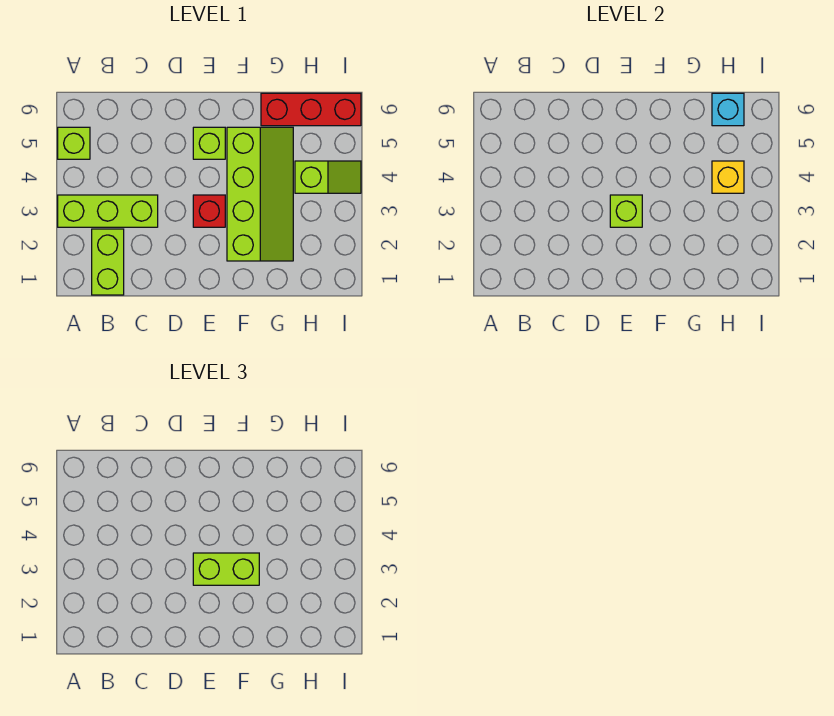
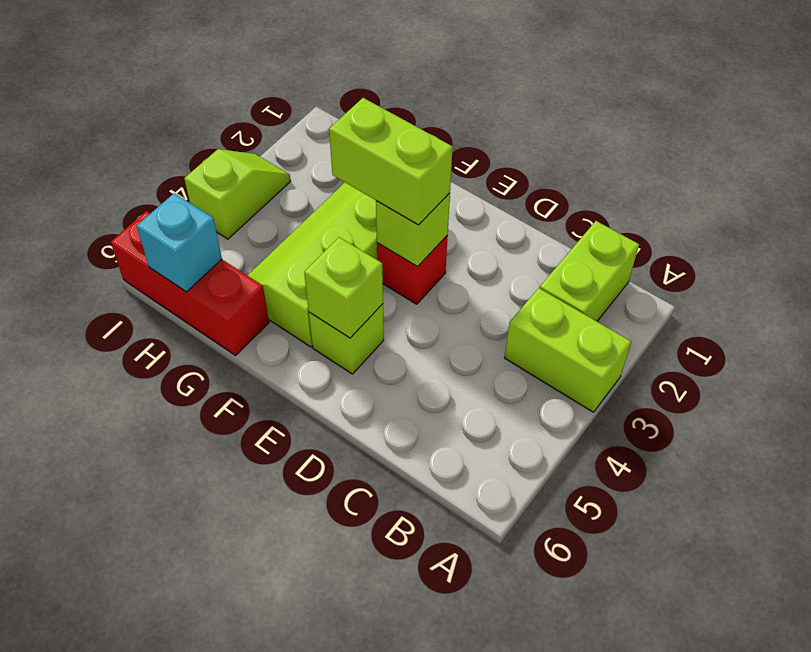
lime brick A3:C3 level 1 -> lime brick A3:B3 level 1
lime brick A5 level 1 -> lime brick E5 level 2
lime slope H4:I4 level 1 top H -> lime slope I3:I4 level 1 top 4
yellow brick H4 level 2 -> none

